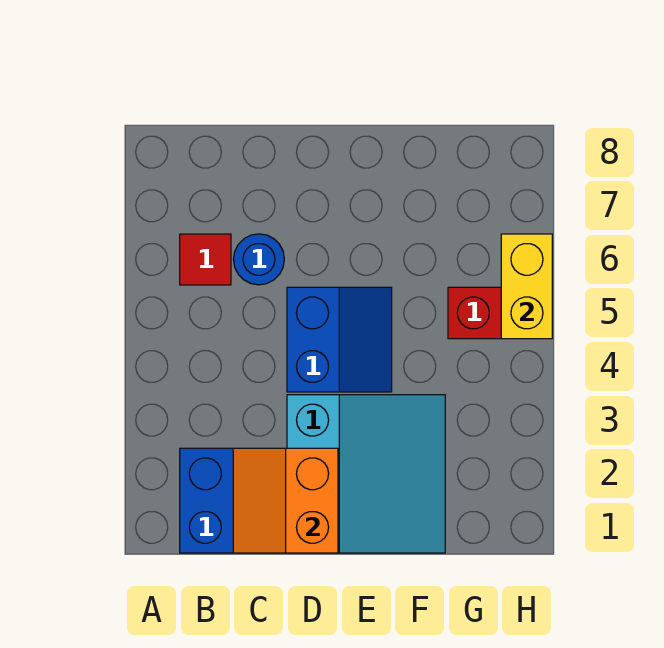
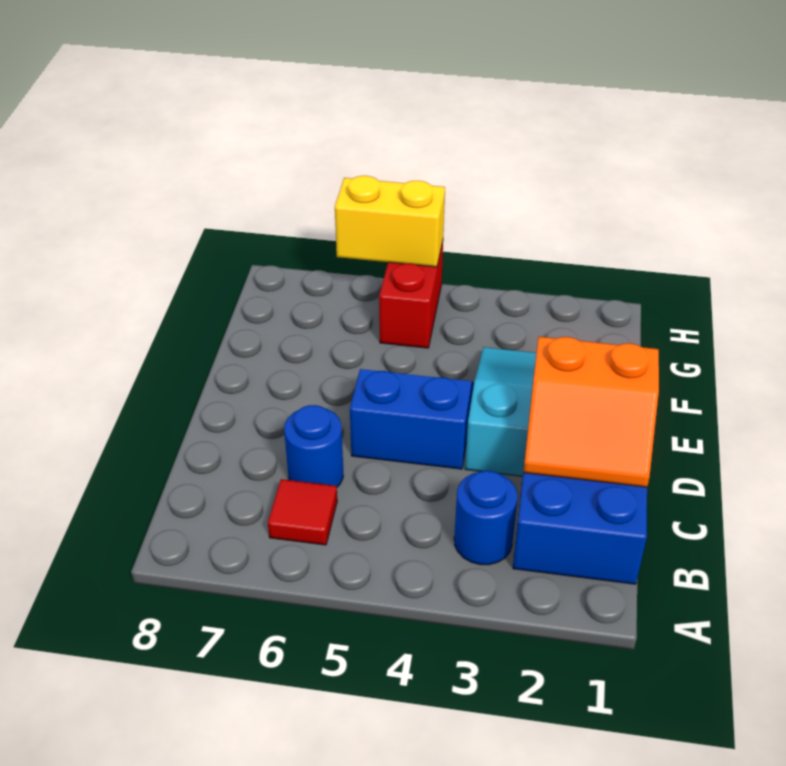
none -> blue round brick B3 level 1

